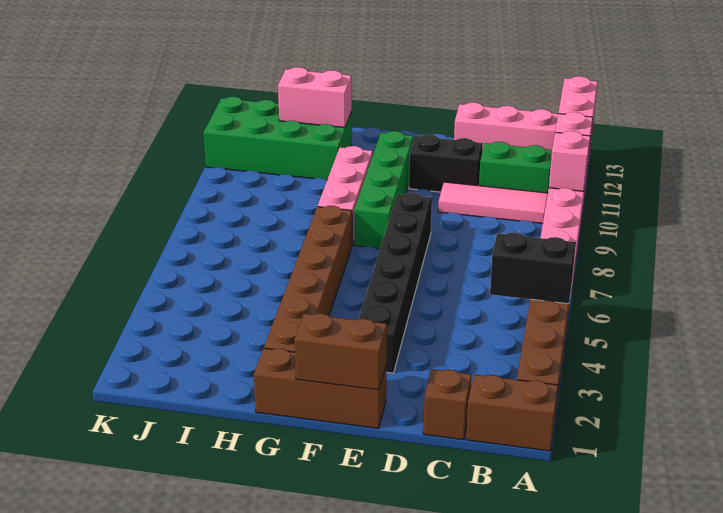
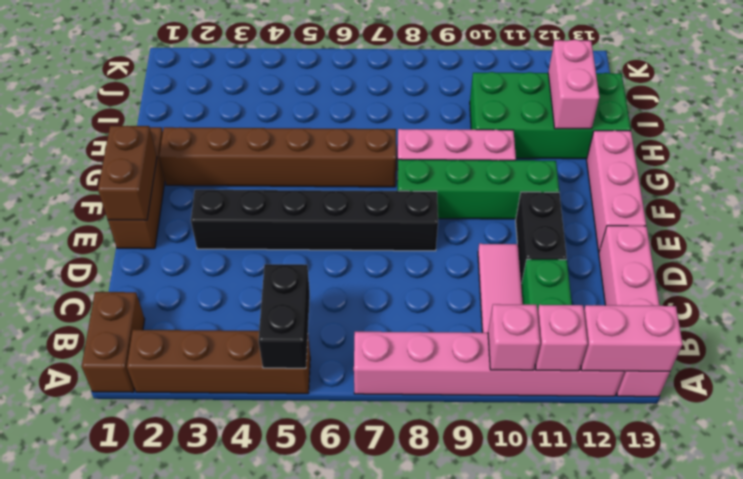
brown brick C1 level 1 -> none
none -> pink brick E13:G13 level 1
green brick H11:K12 level 1 -> green brick H10:I13 level 1

